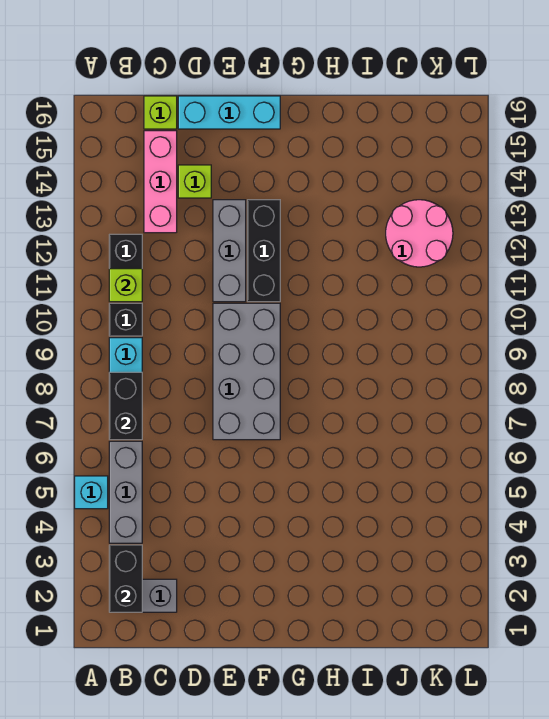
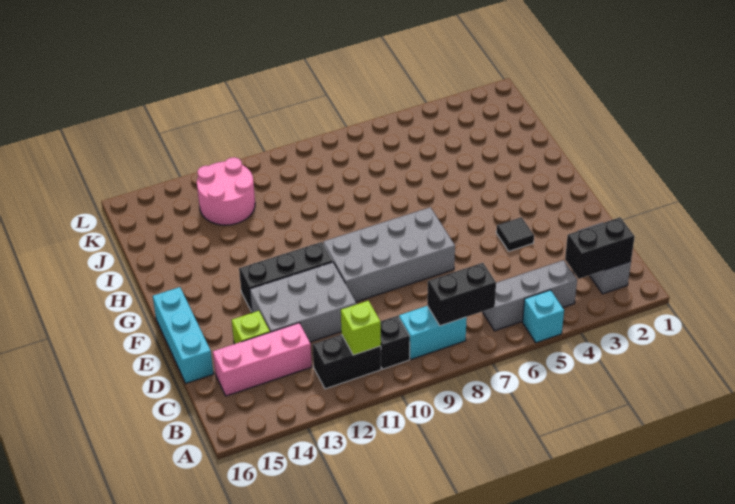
lime brick C16 level 1 -> none
none -> black tile E4 level 1
grey brick E11:E13 level 1 -> grey brick D11:E13 level 1

